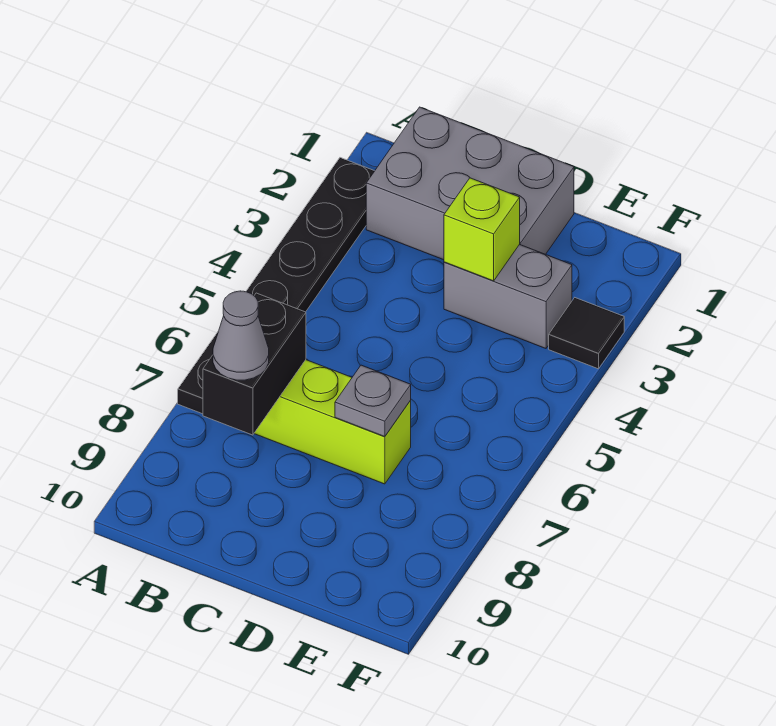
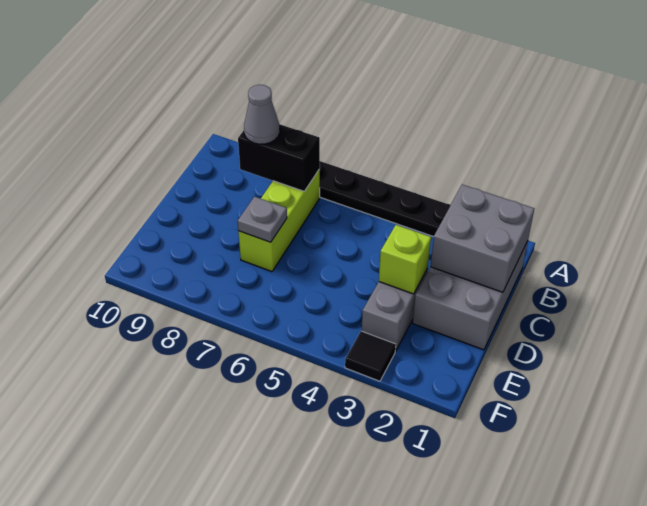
none -> grey brick B1:C2 level 2

